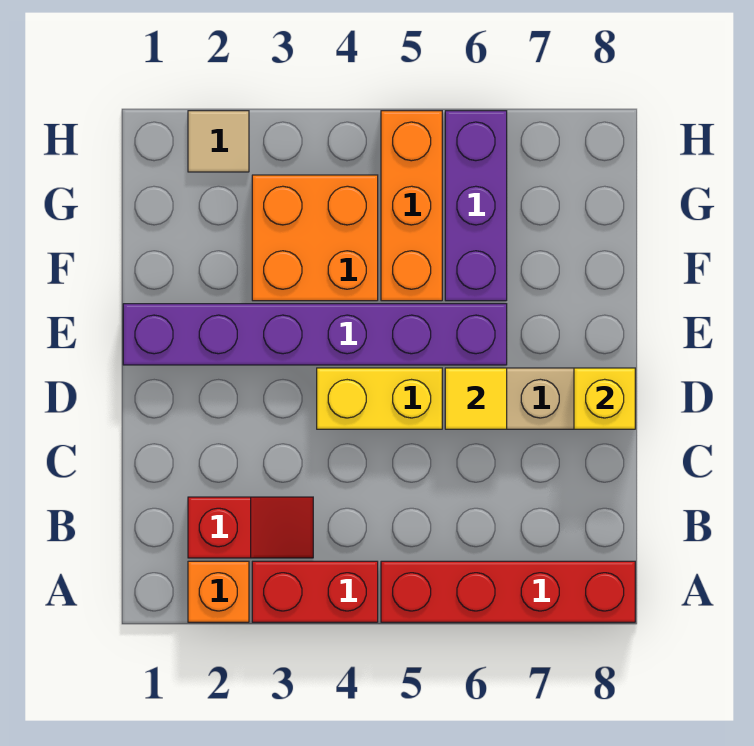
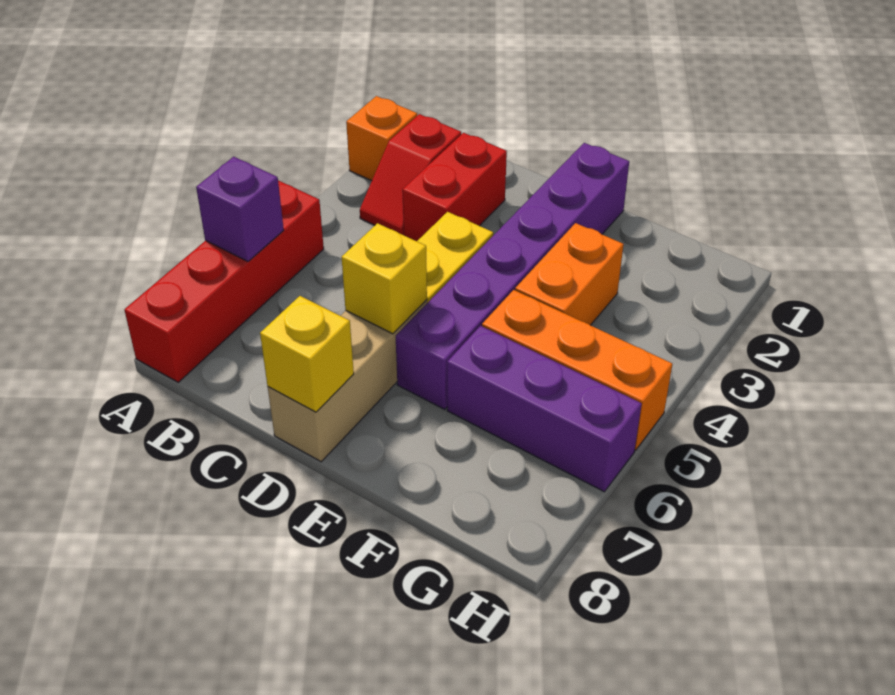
red brick A3:A4 level 1 -> red brick C2:C3 level 1
none -> purple brick A6 level 2
yellow tile D6 level 2 -> yellow brick D6 level 2
orange brick F3:G4 level 1 -> orange brick F3:F4 level 1
tan tile H2 level 1 -> none

